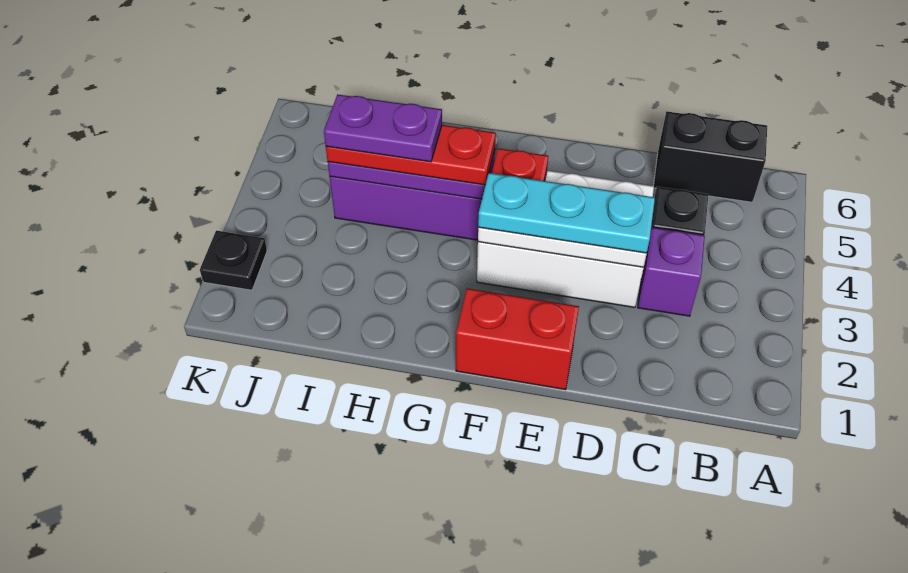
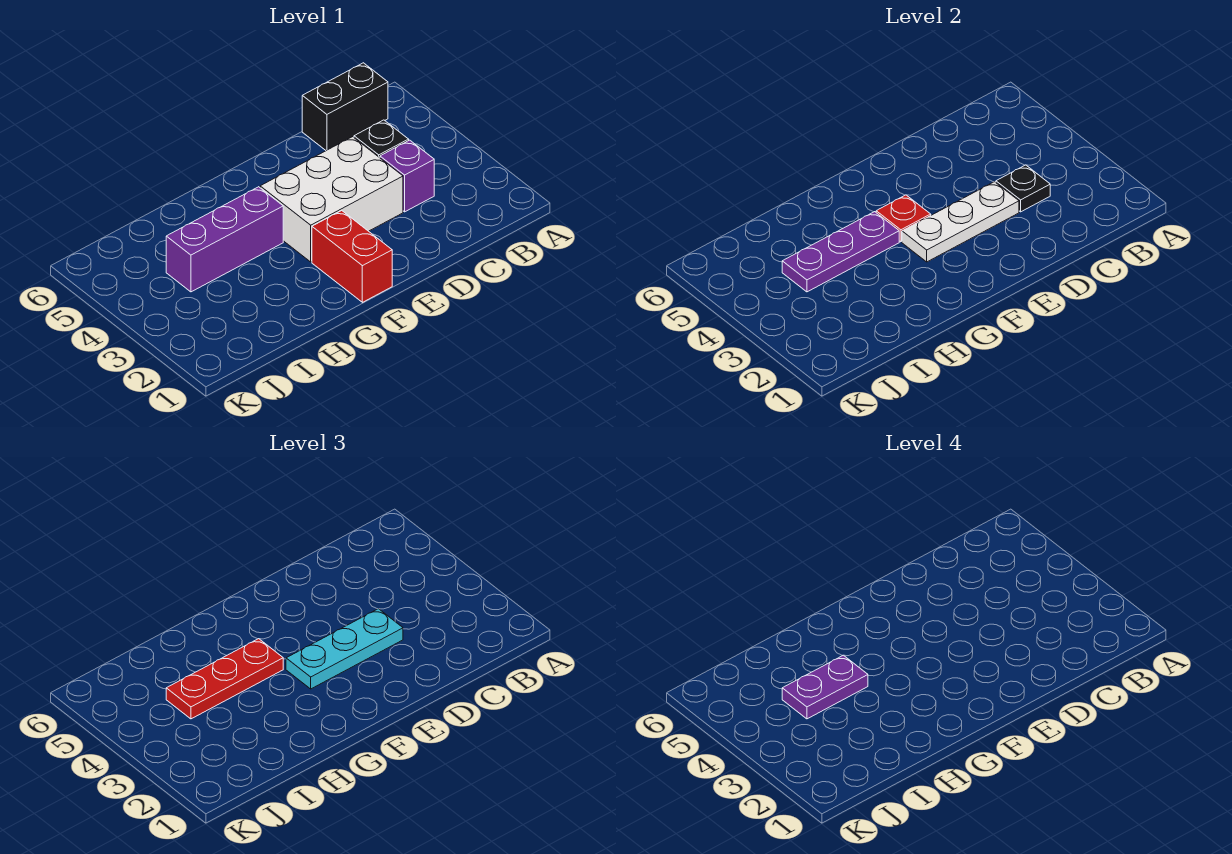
red brick E1:F1 level 1 -> red brick F1:F2 level 1
black plate K2 level 1 -> black plate C3 level 2

